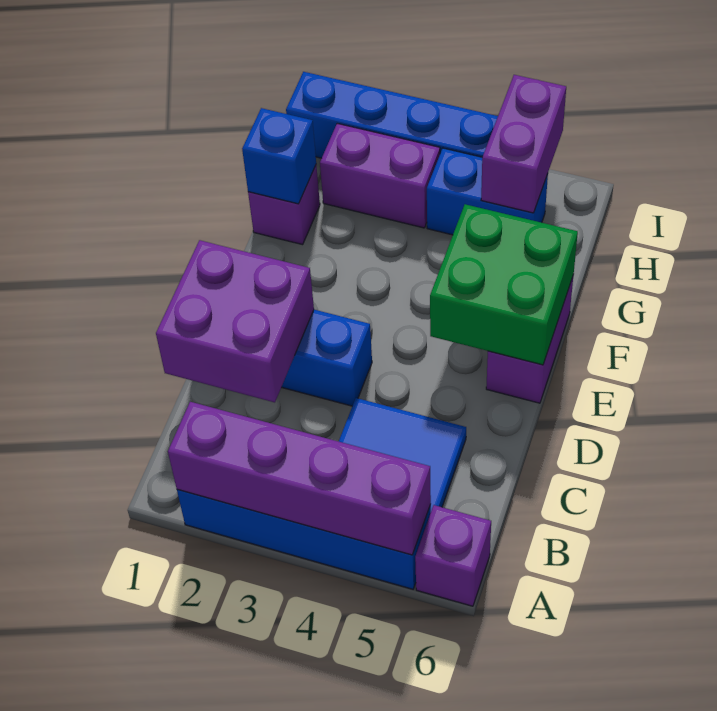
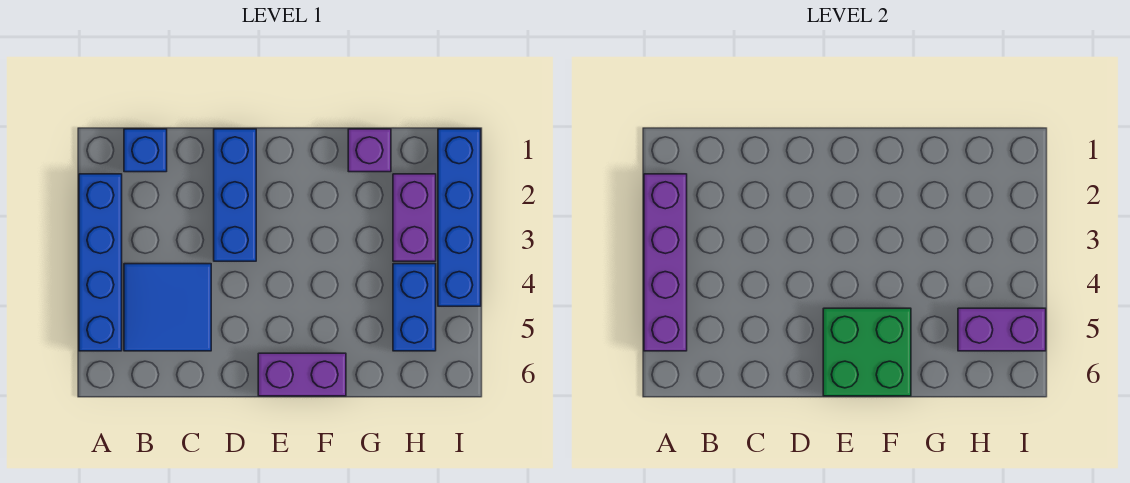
purple brick A6 level 1 -> none
purple brick C1:D2 level 2 -> none
blue brick G1 level 2 -> blue brick B1 level 1

